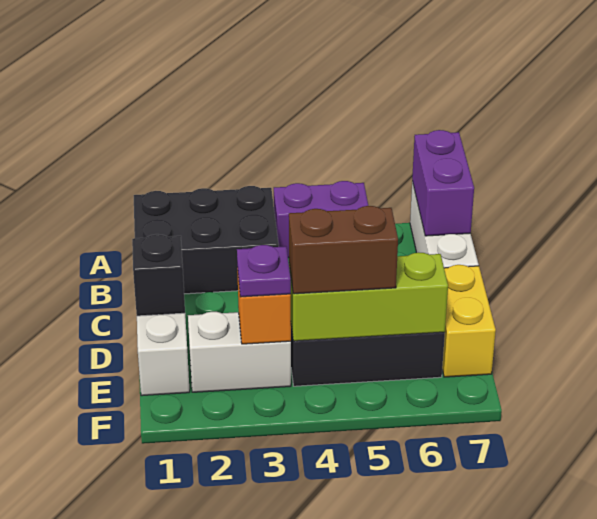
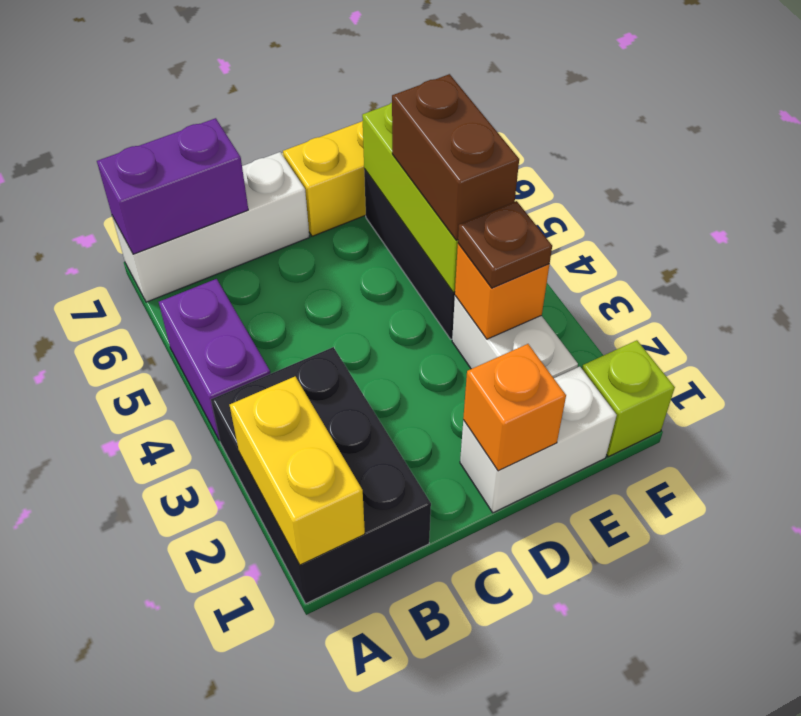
none -> yellow brick A1:A2 level 2
black brick D1 level 2 -> orange brick D1 level 2
purple plate E3 level 3 -> brown plate E3 level 3
none -> lime brick F1 level 1

